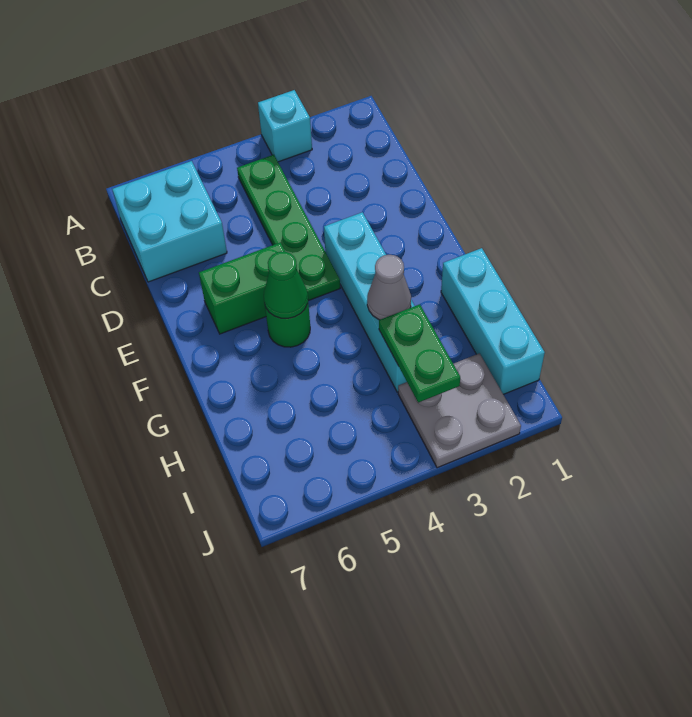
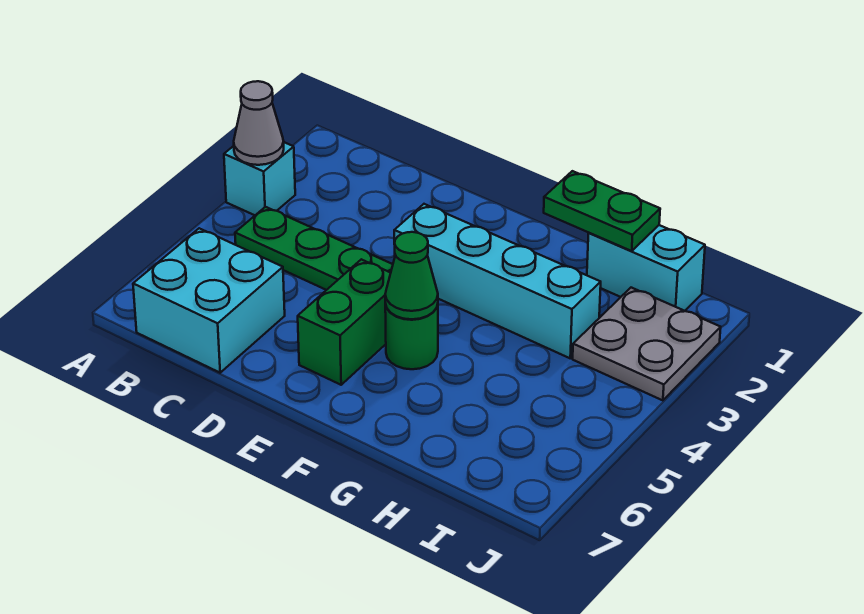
cyan brick G1:I1 level 1 -> cyan brick H1:I1 level 1
grey cone G3 level 2 -> grey cone A3 level 2
green plate H3:I3 level 2 -> green plate G1:H1 level 2

